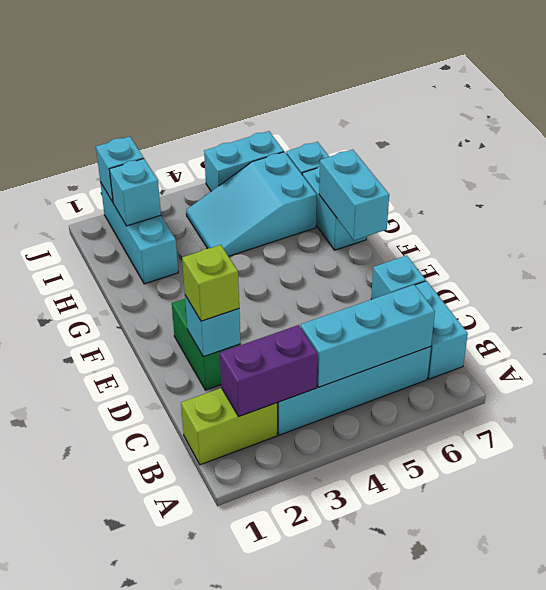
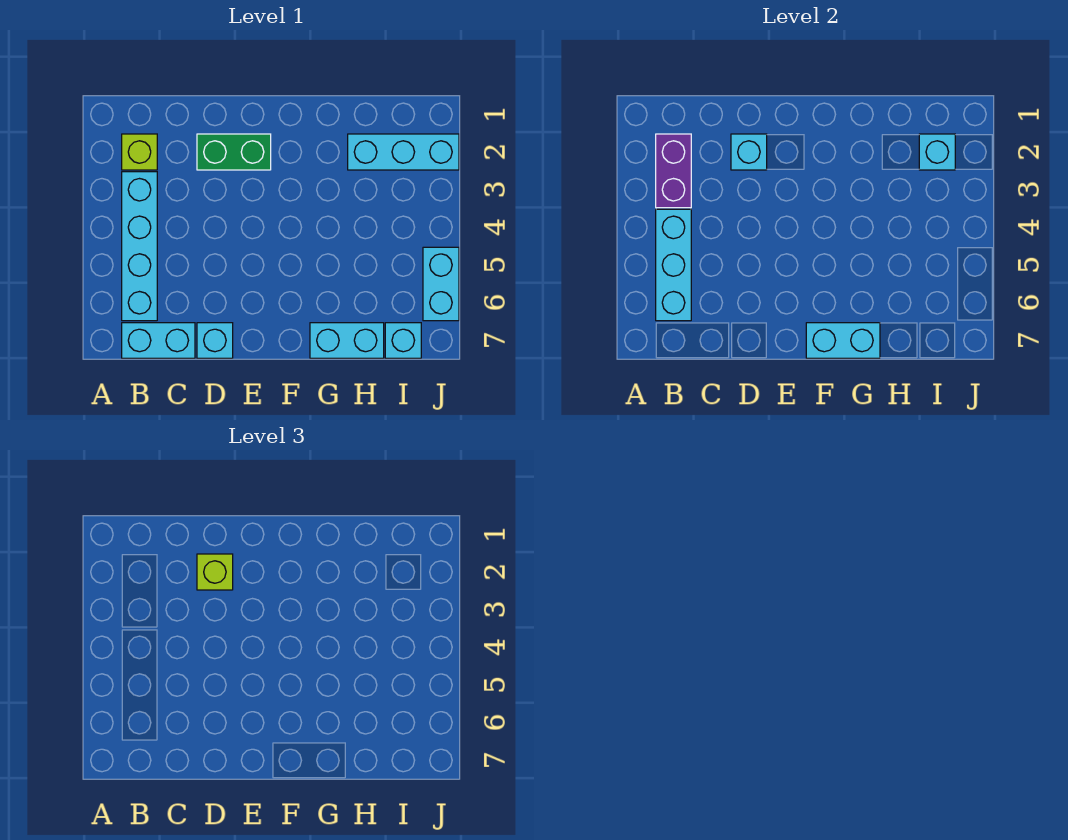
lime brick B1:B2 level 1 -> lime brick B2 level 1
cyan slope H4:I6 level 1 top 6 -> none
cyan brick J2 level 2 -> none

